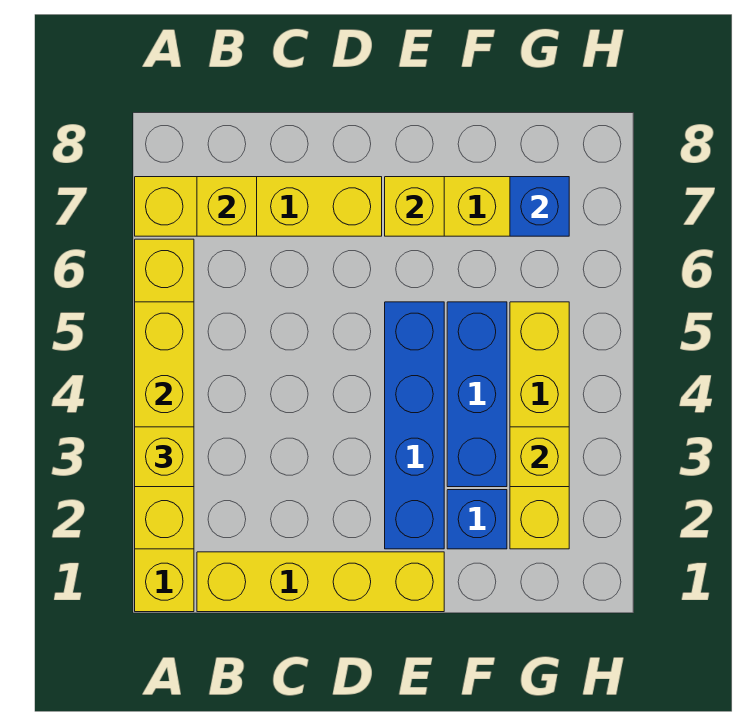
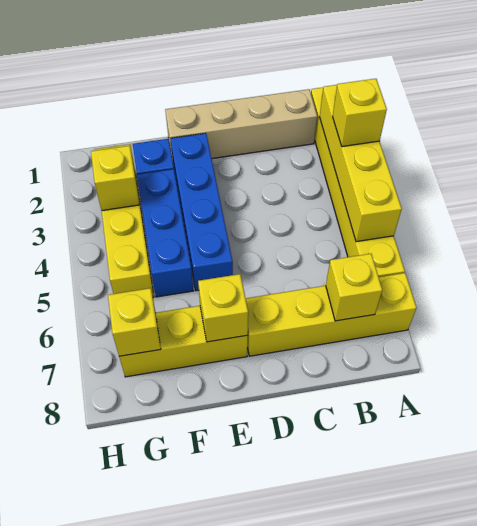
yellow brick B1:E1 level 1 -> tan brick B1:E1 level 1
blue brick G7 level 2 -> yellow brick G7 level 2

